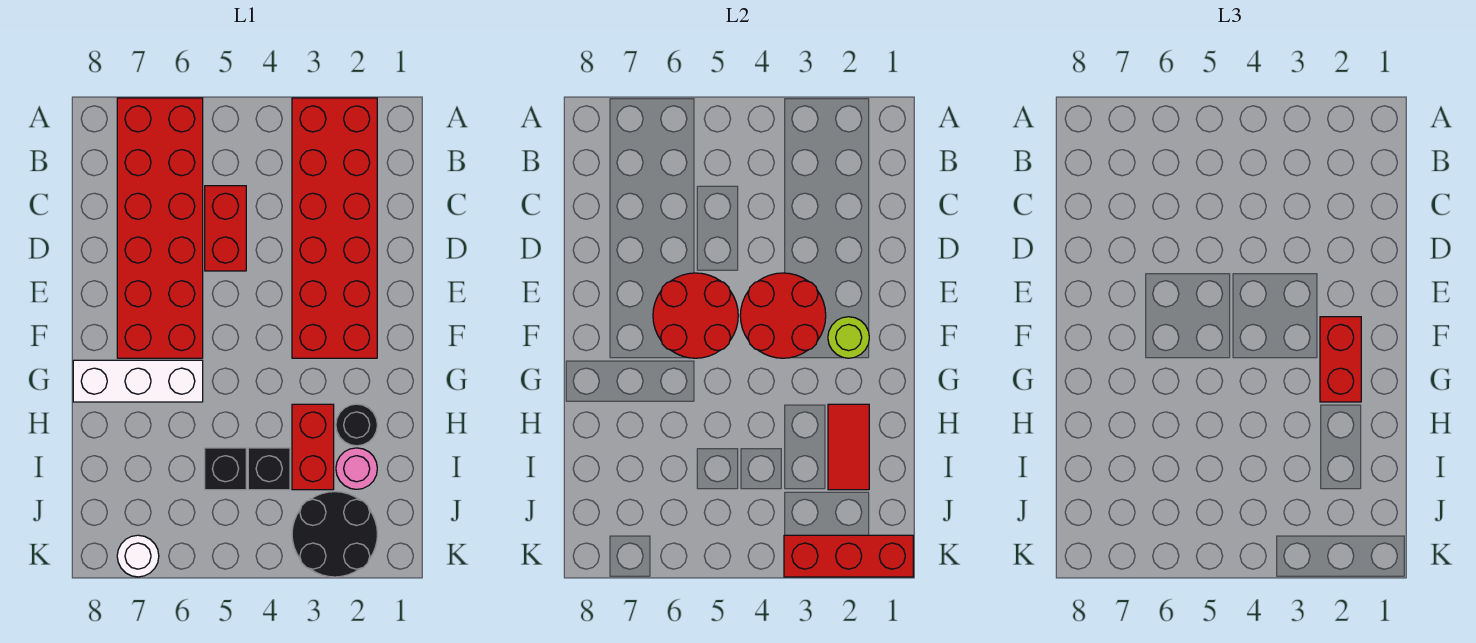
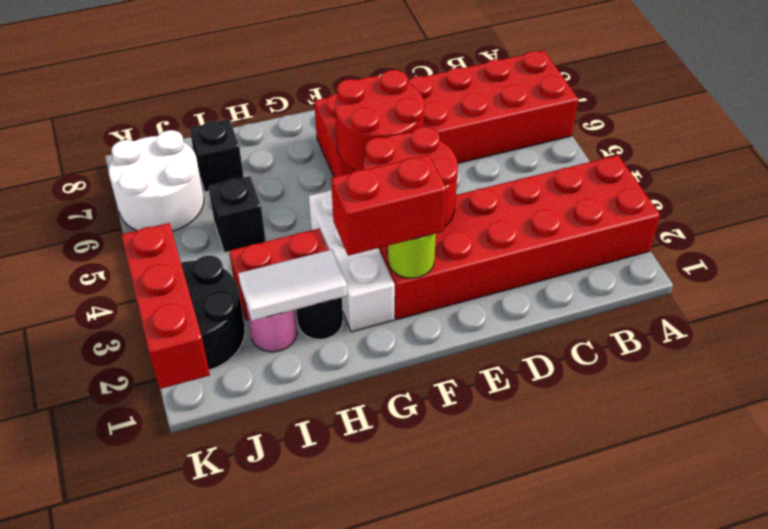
red brick C5:D5 level 1 -> none
white brick G6:G8 level 1 -> white brick G2:G4 level 1
red tile H2:I2 level 2 -> white tile H2:I2 level 2
black brick I4 level 1 -> black brick I7 level 1
white round brick K7 level 1 -> white round brick J6:K7 level 1

